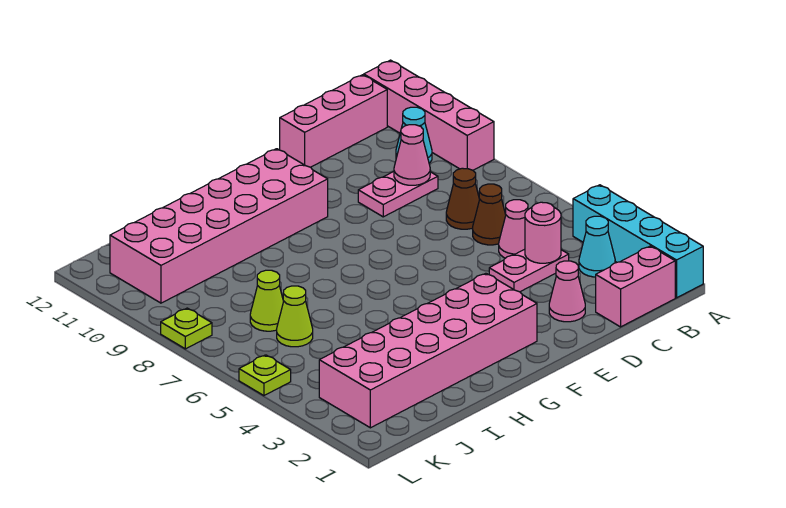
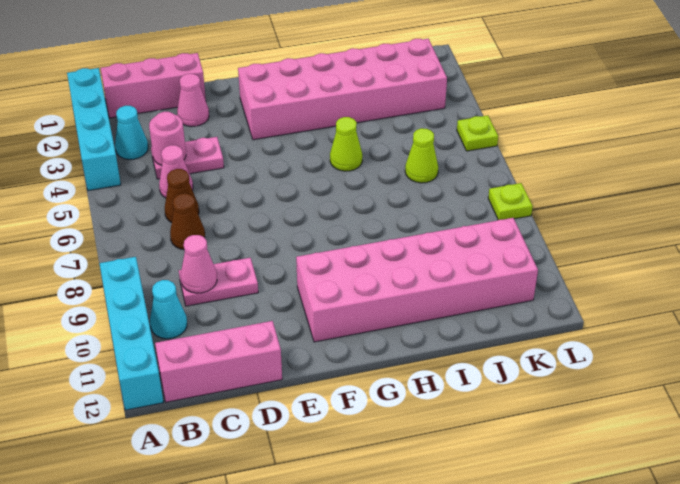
pink brick A9:A12 level 1 -> cyan brick A9:A12 level 1
pink brick B1:C1 level 1 -> pink brick B1:D1 level 1
lime cone J7 level 1 -> lime cone H5 level 1

